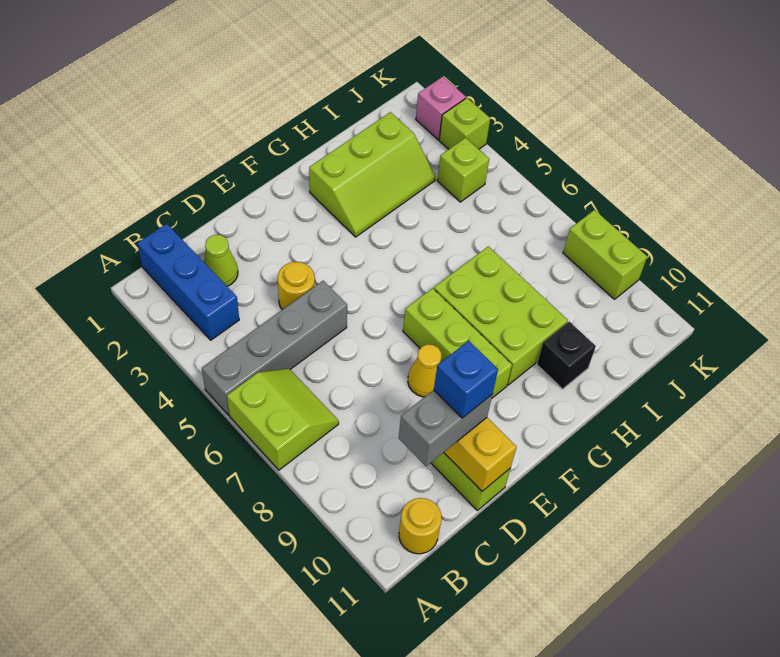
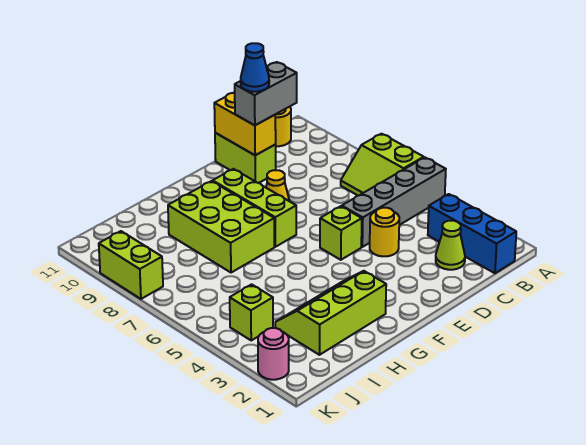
blue brick D10 level 4 -> blue cone D10 level 4
black brick H10 level 1 -> none
pink brick K2 level 1 -> pink round brick K2 level 1
lime brick K3 level 1 -> lime brick E5 level 1

